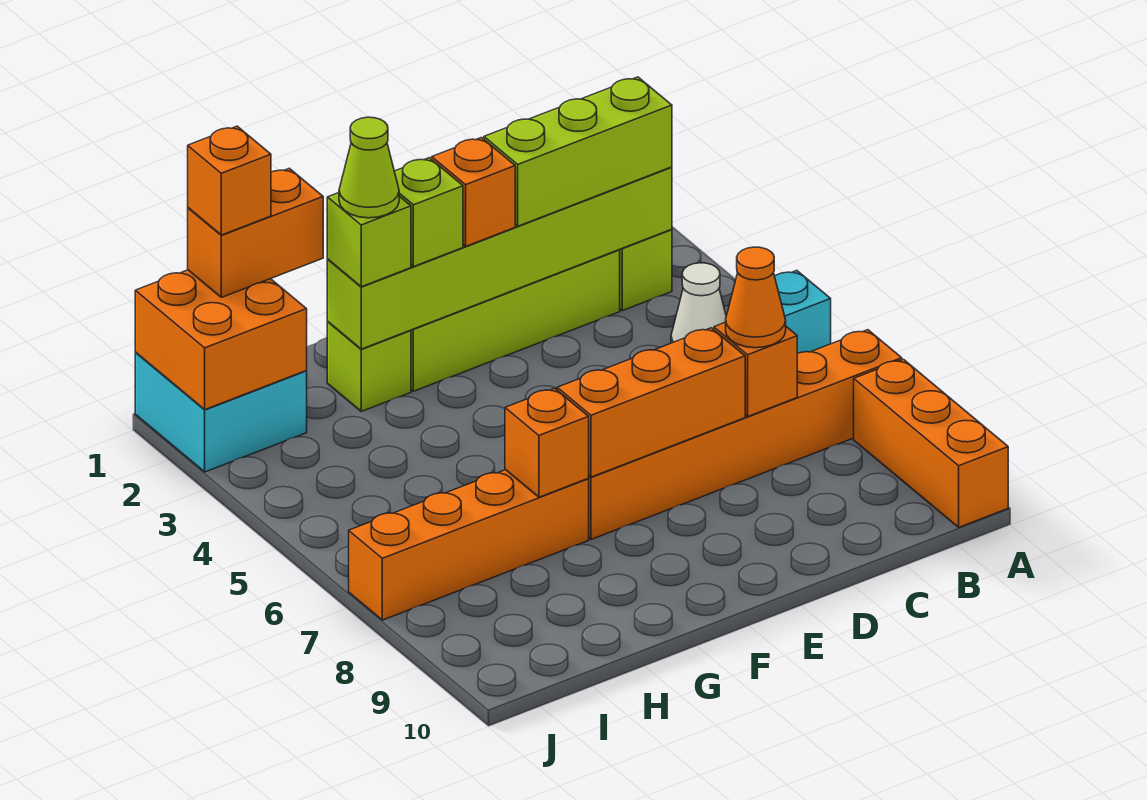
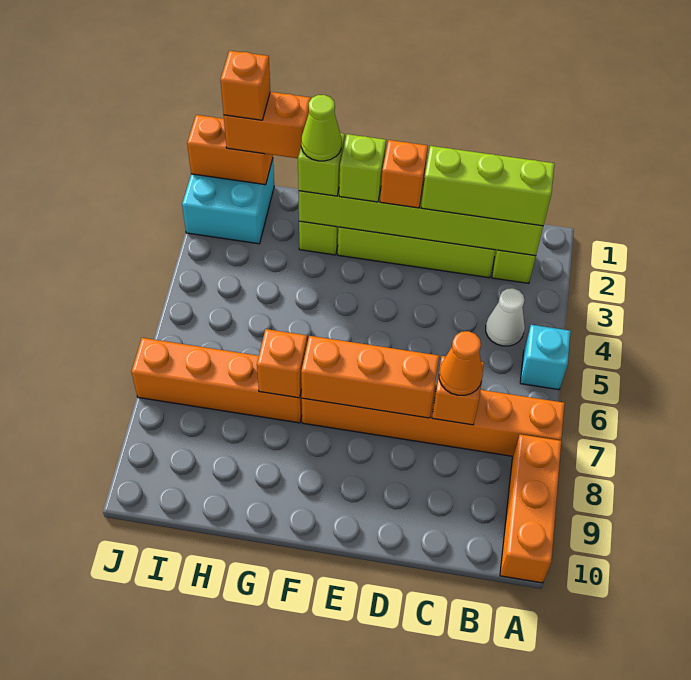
orange brick I1:J2 level 2 -> orange brick I1:J1 level 2

